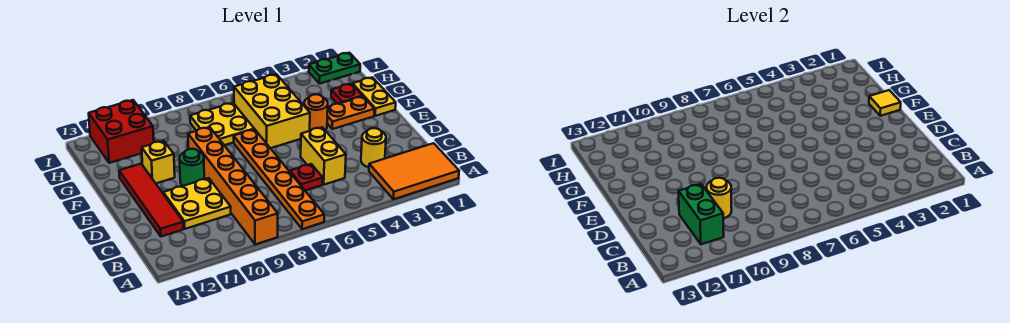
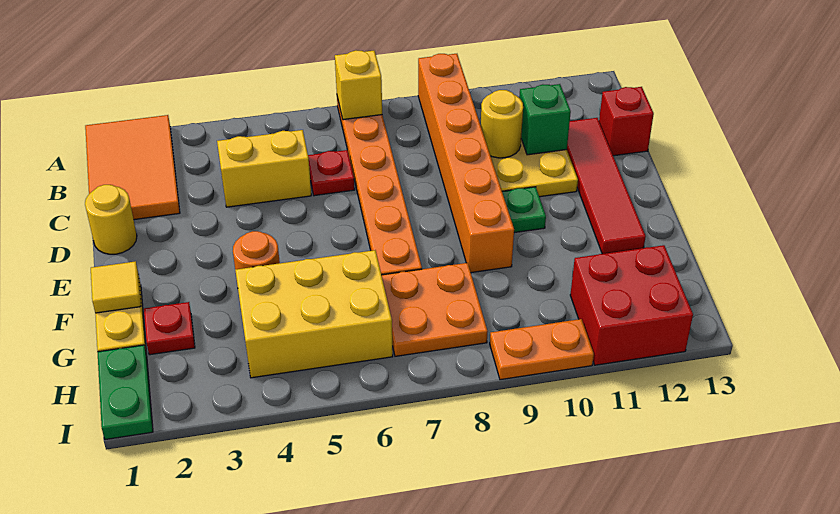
orange tile A1:B3 level 1 -> orange tile A1:C2 level 1
green brick B11:C11 level 2 -> green brick C11 level 2
yellow round brick C3 level 1 -> yellow round brick D1 level 1
yellow brick C5:D5 level 1 -> yellow brick C4:C5 level 1
none -> red brick C13 level 1
green round brick E10 level 1 -> green plate E10 level 1
orange plate F2:F3 level 1 -> orange plate I9:I10 level 1
yellow brick F5:H6 level 1 -> yellow brick G4:H6 level 1
yellow brick F11 level 1 -> yellow brick A7 level 2
yellow plate G7:H8 level 1 -> orange plate G7:H8 level 1
green plate I1:I2 level 1 -> green plate H1:I1 level 1

